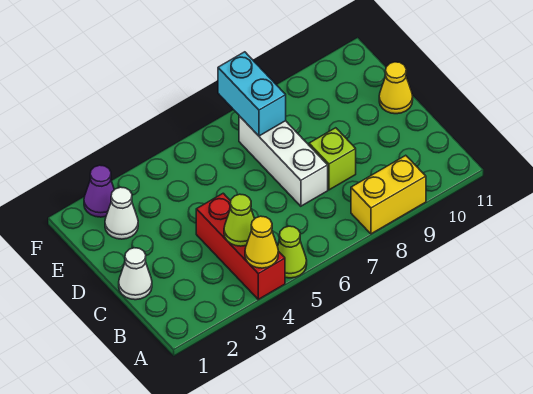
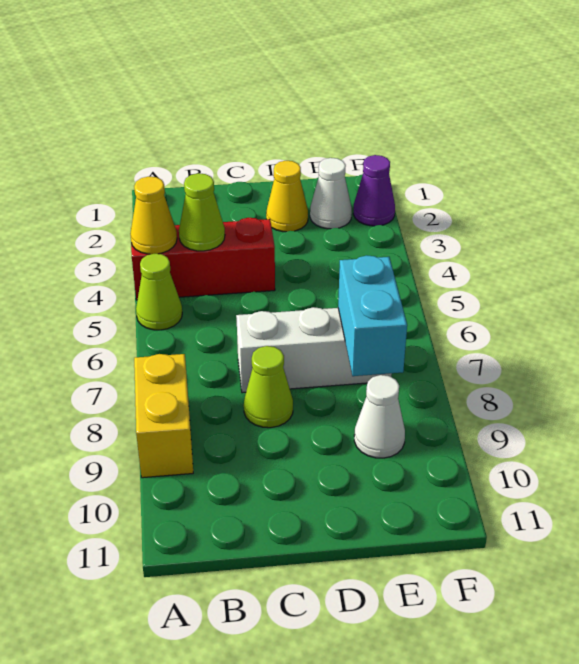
white cone C1 level 1 -> white cone E9 level 1
lime brick C8 level 1 -> lime cone C8 level 1
yellow cone D11 level 1 -> yellow cone D2 level 1
cyan brick E7:F7 level 2 -> cyan brick E7:E8 level 2

